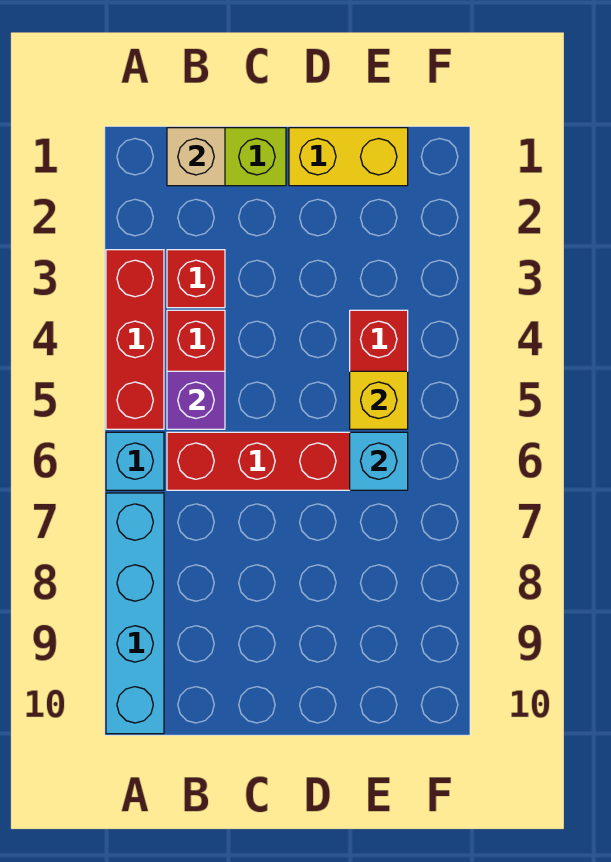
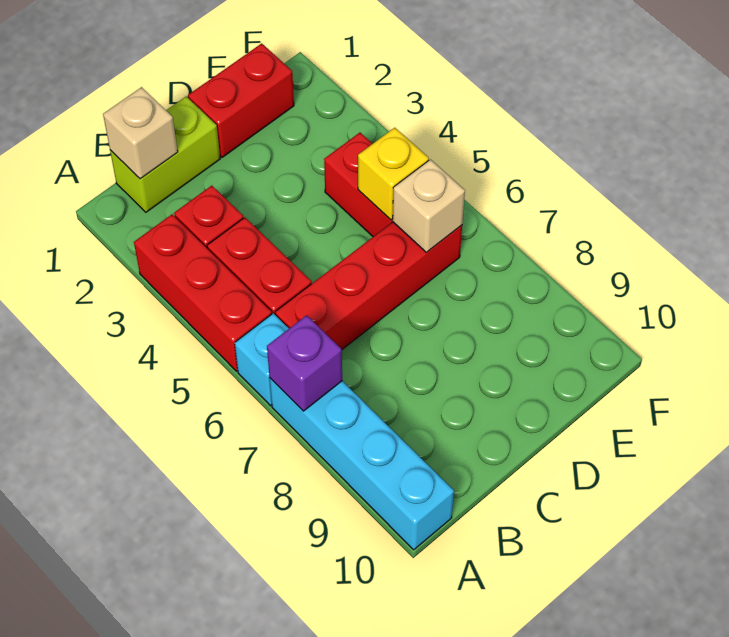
purple brick B5 level 2 -> purple brick A7 level 2
yellow brick D1:E1 level 1 -> red brick D1:E1 level 1
cyan brick E6 level 2 -> tan brick E6 level 2

